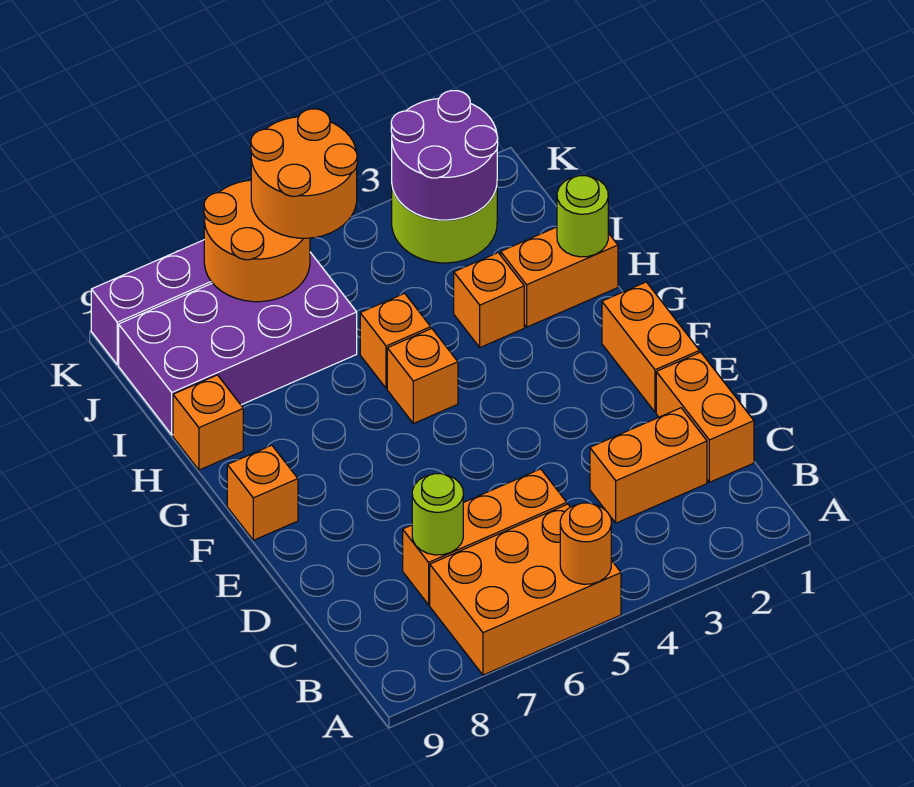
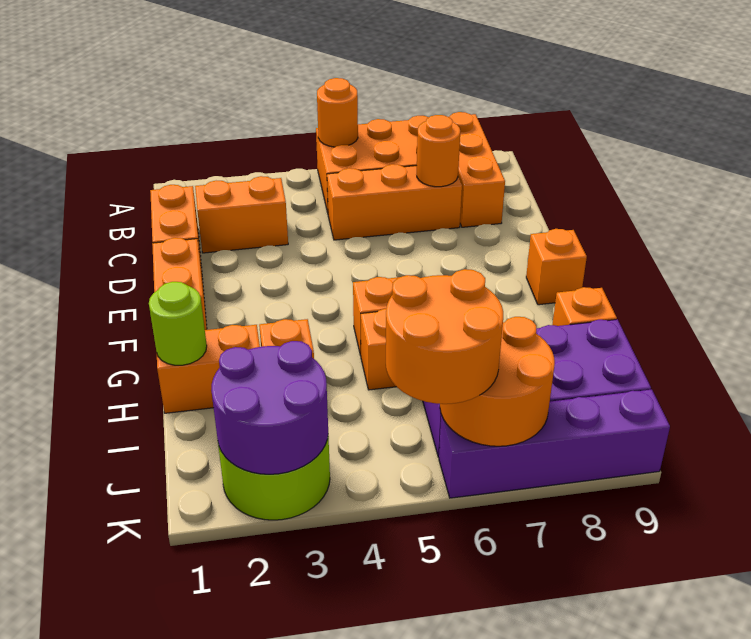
none -> orange brick A8:C8 level 1
lime round brick C7 level 2 -> orange round brick C7 level 2

